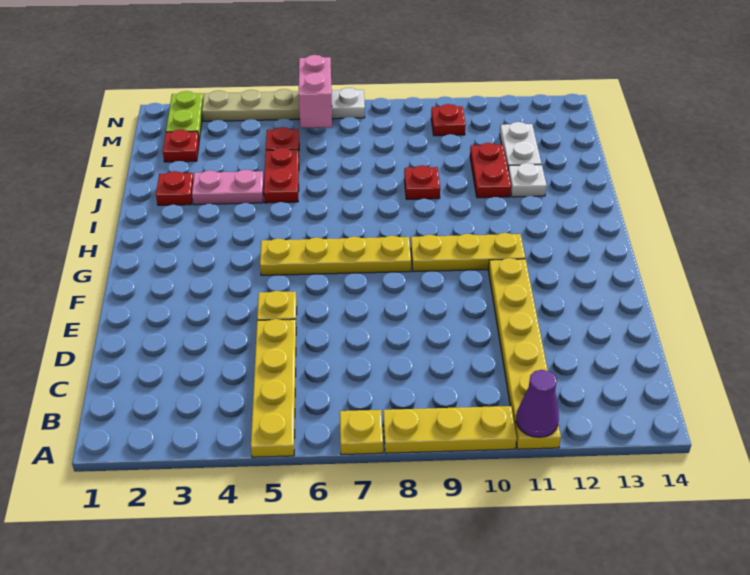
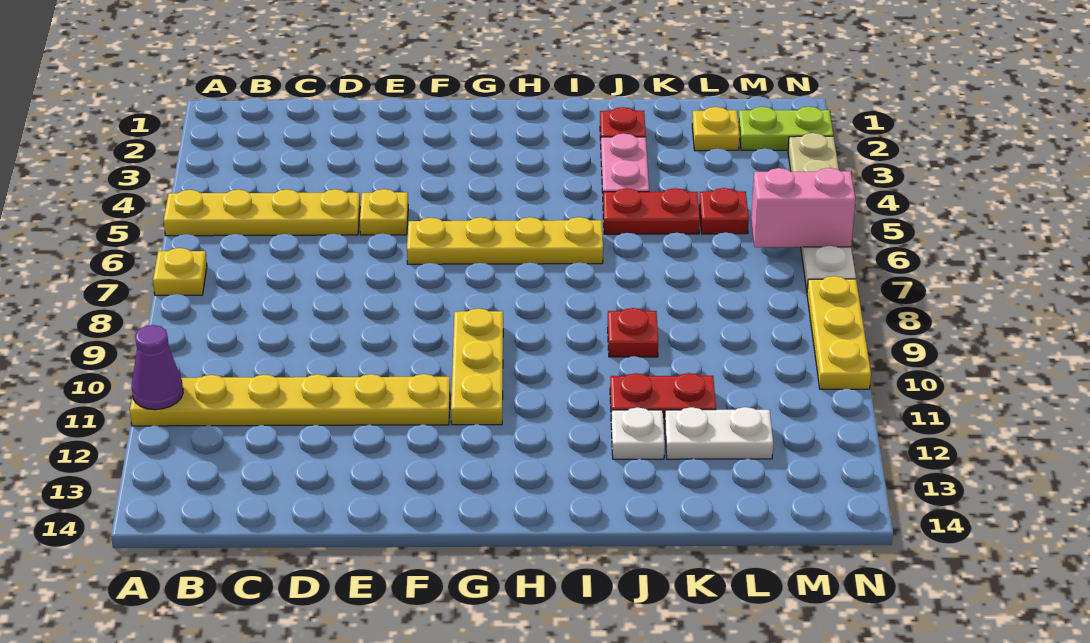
yellow plate A8:A10 level 1 -> yellow plate N8:N10 level 1
yellow plate G5:G8 level 1 -> yellow plate F6:I6 level 1
red plate L2 level 1 -> yellow plate L2 level 1
red plate M10 level 1 -> none

